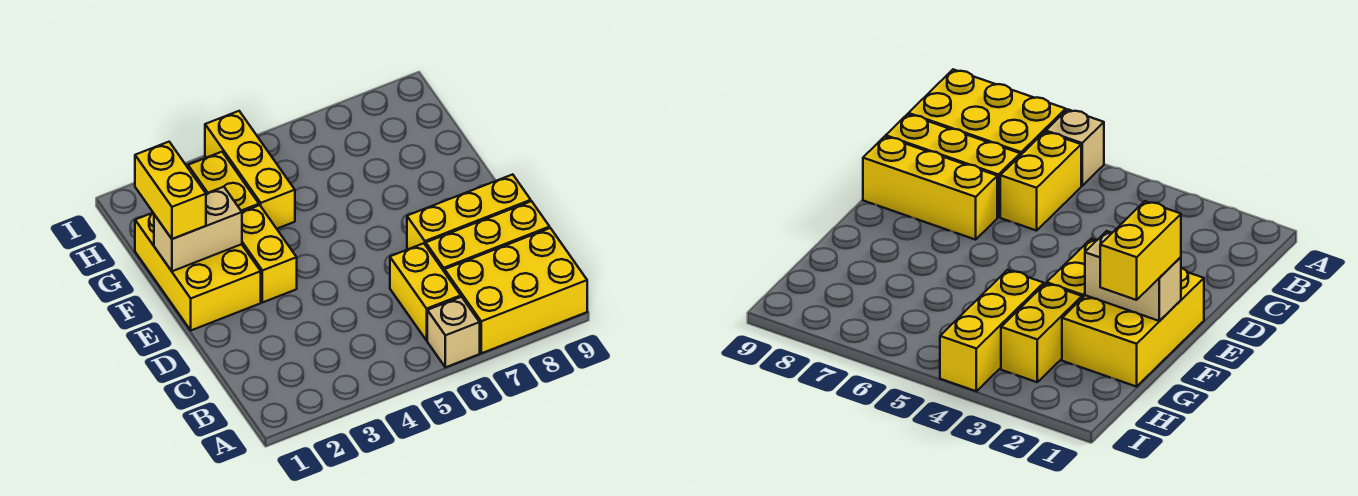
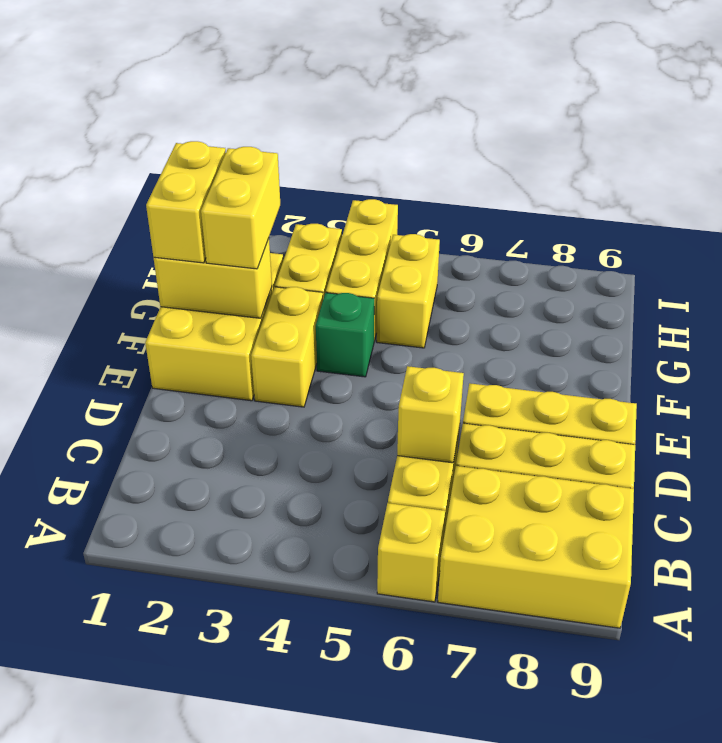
tan brick A6 level 1 -> yellow brick A6 level 1
none -> yellow brick C6 level 2
tan brick F1:F2 level 2 -> yellow brick F1:F2 level 2
none -> yellow brick F2:G2 level 3
none -> green brick F4 level 1
none -> yellow brick G5:H5 level 1

